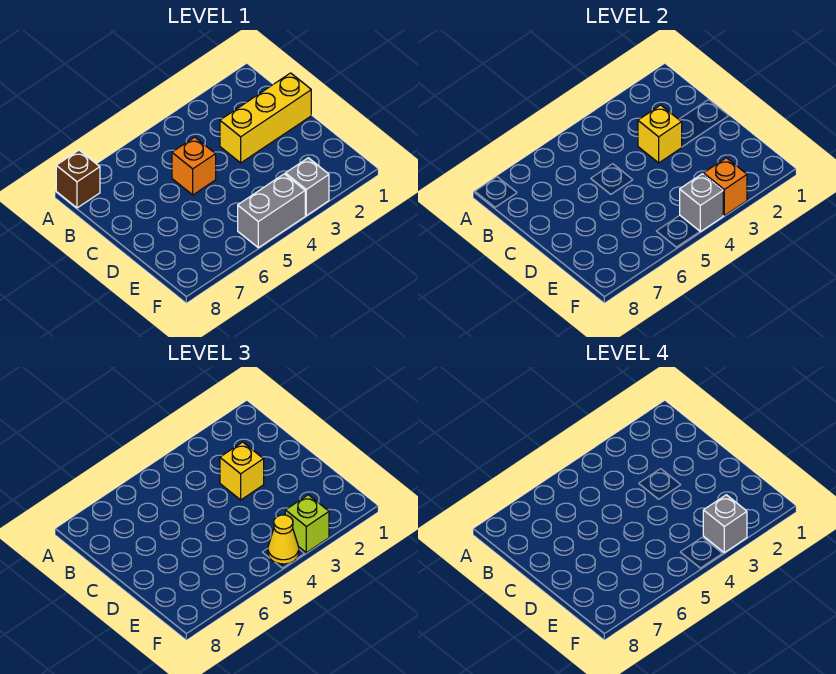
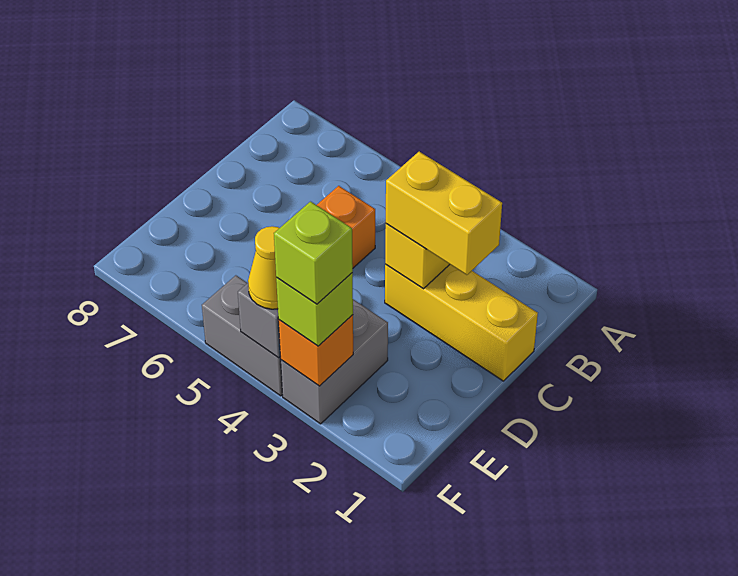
brown brick A8 level 1 -> none
yellow brick C3 level 3 -> yellow brick C2:C3 level 3
grey brick F3 level 1 -> grey brick E3:F3 level 1
grey brick F3 level 4 -> lime brick F3 level 4

